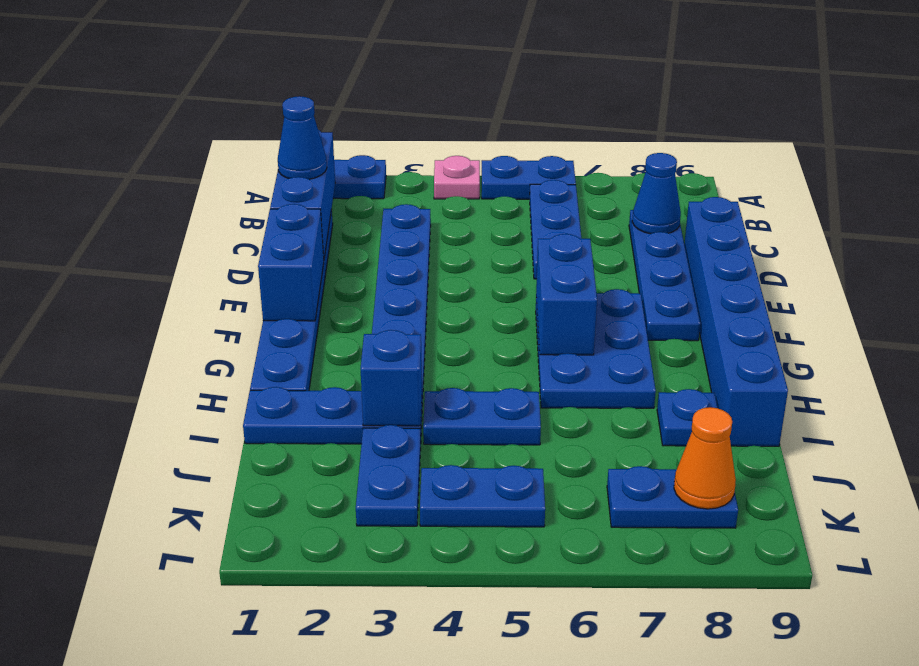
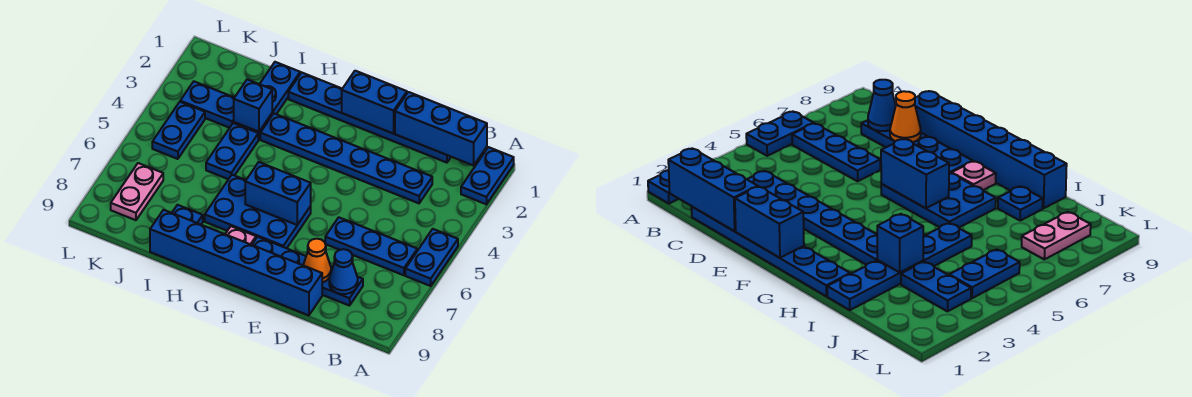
pink plate A4 level 1 -> pink plate G8 level 1
blue cone C1 level 3 -> none
blue plate K7:K8 level 1 -> pink plate K7:K8 level 1
orange cone K8 level 2 -> orange cone D8 level 2

